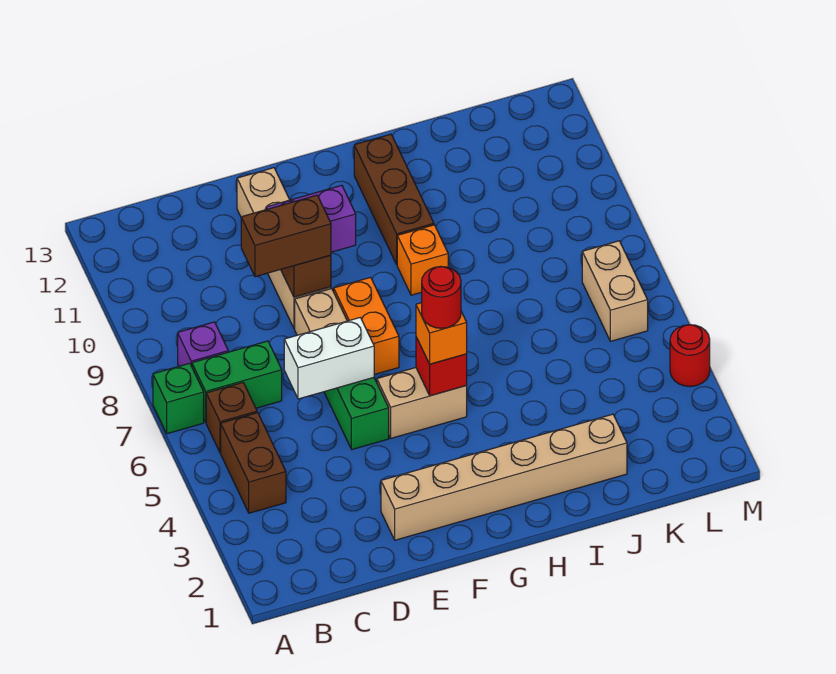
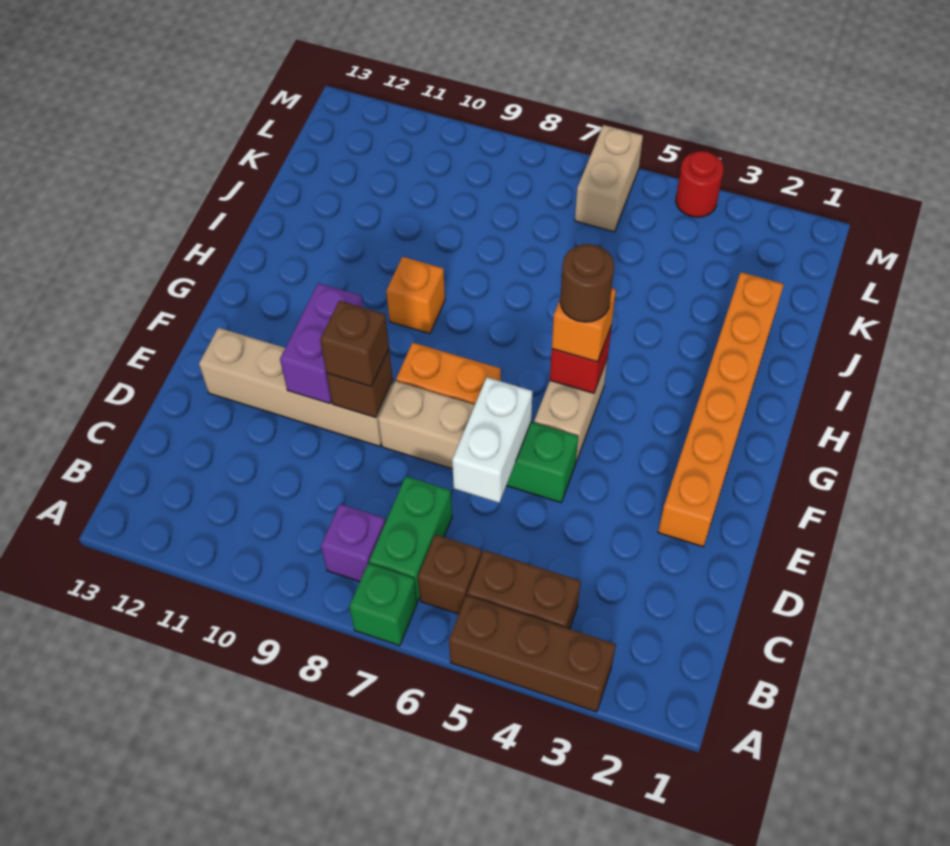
brown brick D9:E9 level 3 -> brown brick E9 level 3
tan brick E2:J2 level 1 -> orange brick E2:J2 level 1
red round brick G5 level 4 -> brown round brick G5 level 4
brown brick H10:H12 level 1 -> brown brick A3:A5 level 1
tan brick L6:L7 level 1 -> tan brick L6:M6 level 1

